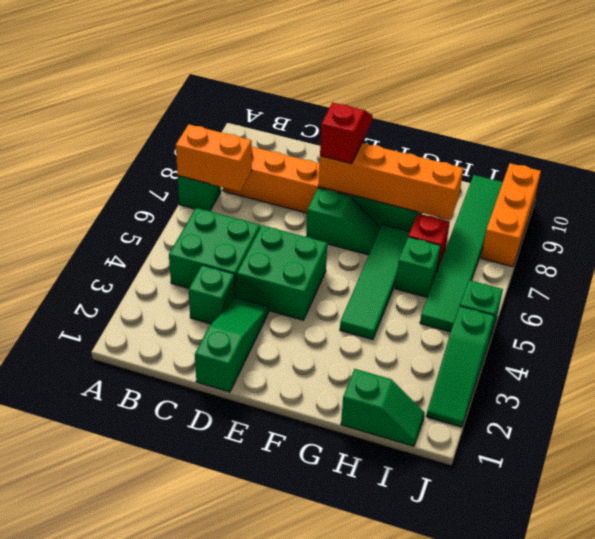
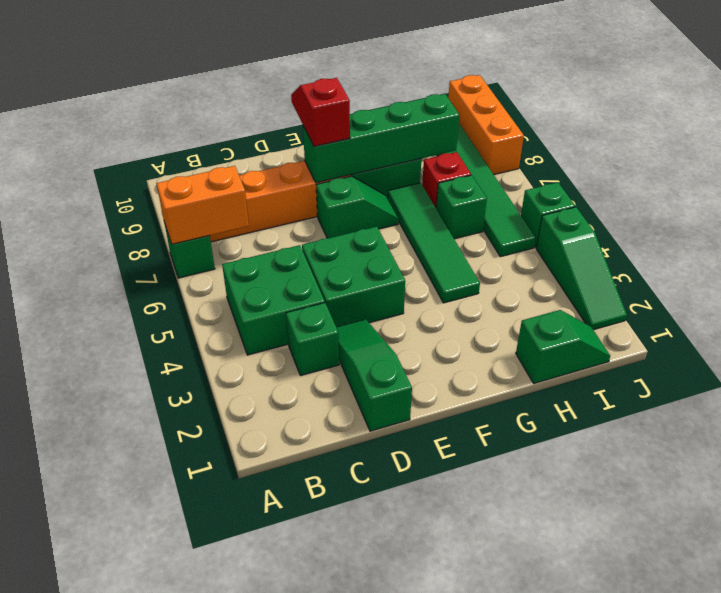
orange brick E8:H8 level 2 -> green brick E8:H8 level 2

